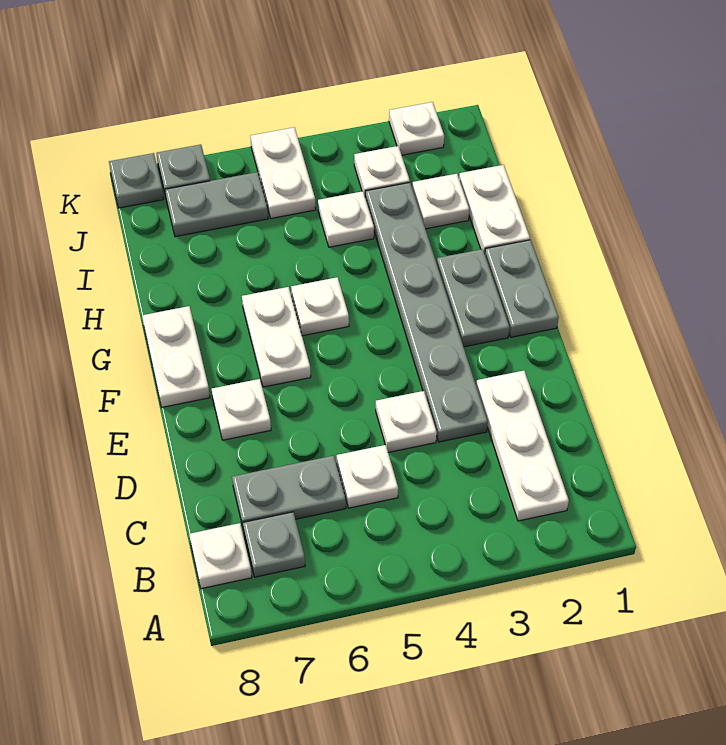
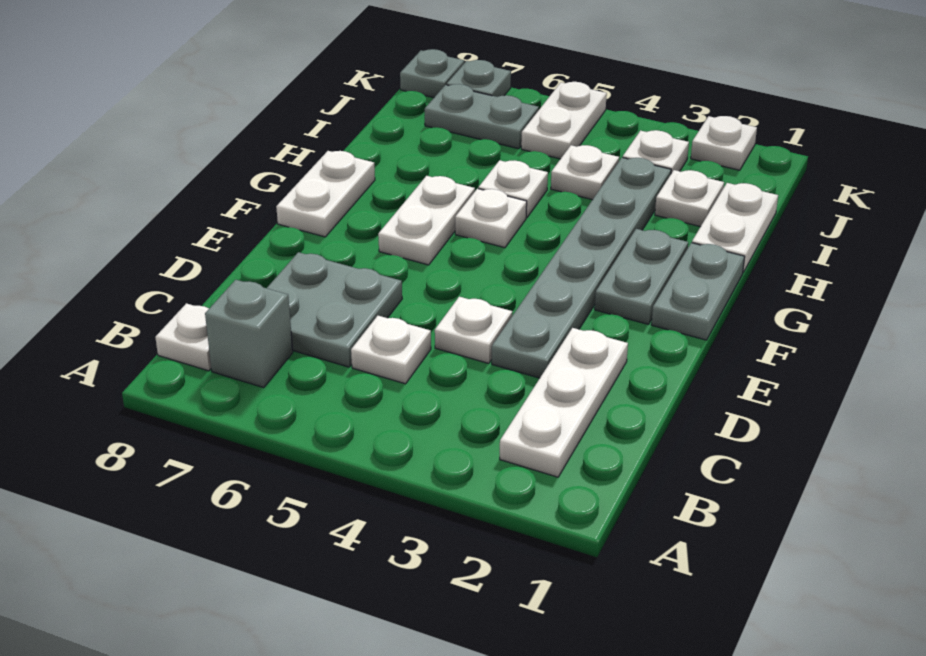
grey plate B7 level 1 -> grey brick B7 level 1
grey plate C6:C7 level 1 -> grey plate C6:D7 level 1
white plate E7 level 1 -> white plate H5 level 1

